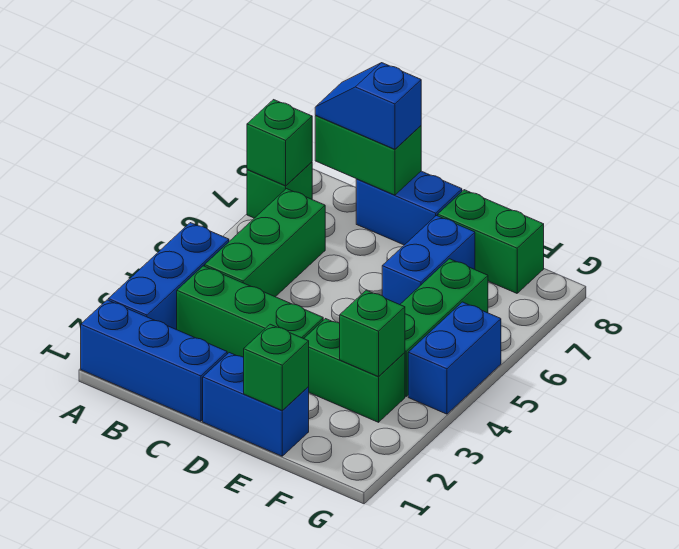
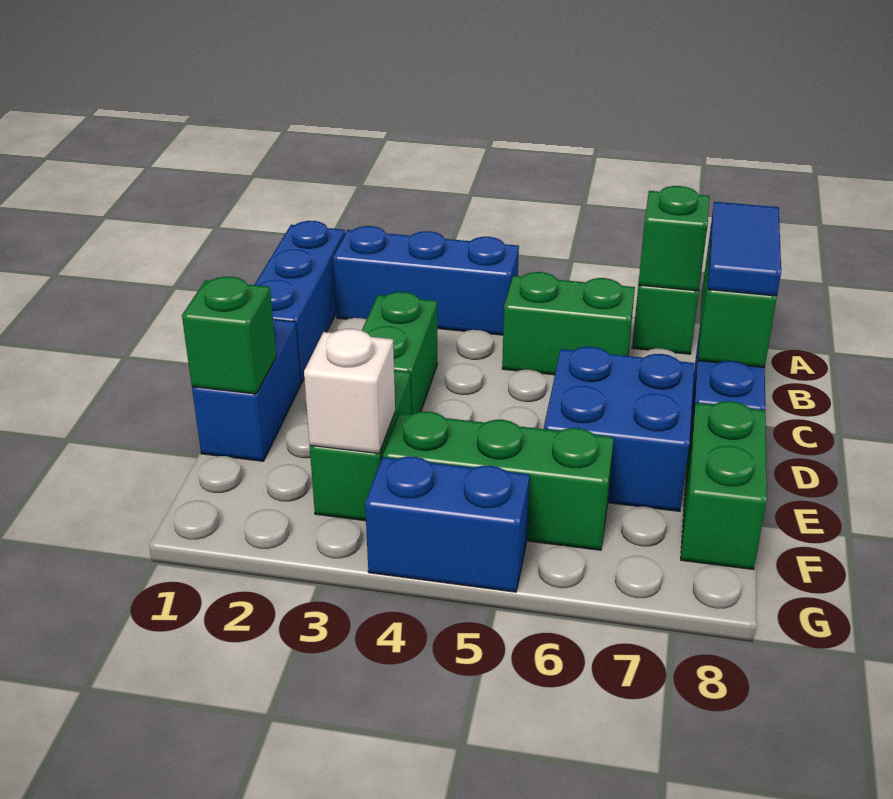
green brick B3:D3 level 1 -> green brick C3:D3 level 1
green brick B4:B6 level 1 -> green brick B5:B6 level 1
blue slope B8:C8 level 3 top C -> blue tile B8:C8 level 3
blue brick E6:E7 level 1 -> blue brick D6:E7 level 1
green brick F3 level 2 -> white brick F3 level 2

